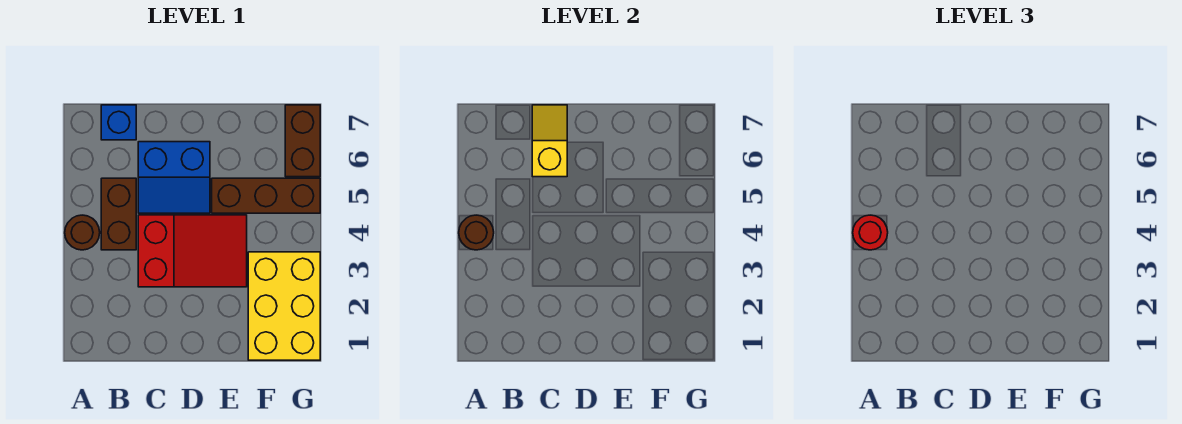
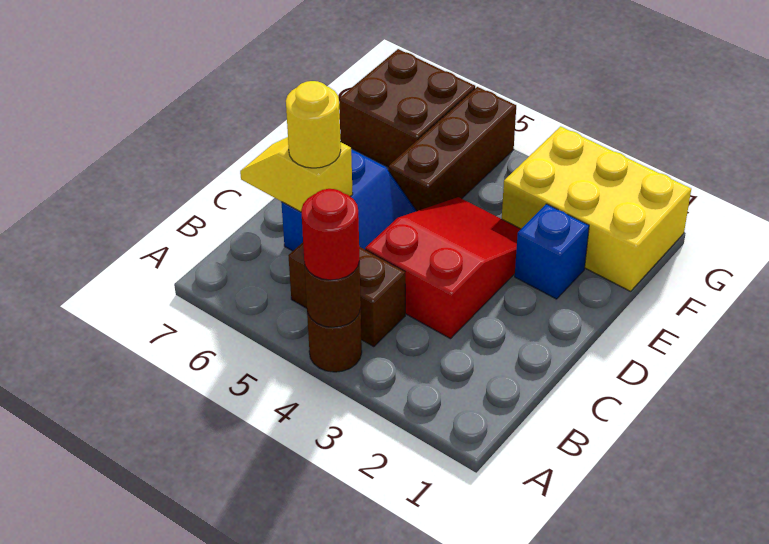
blue brick B7 level 1 -> blue brick E2 level 1
none -> yellow round brick C6 level 3
brown brick G6:G7 level 1 -> brown brick F6:G7 level 1

